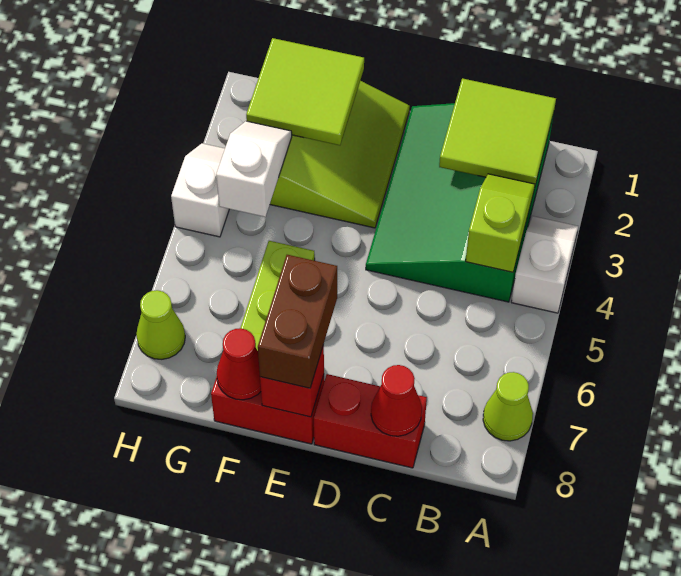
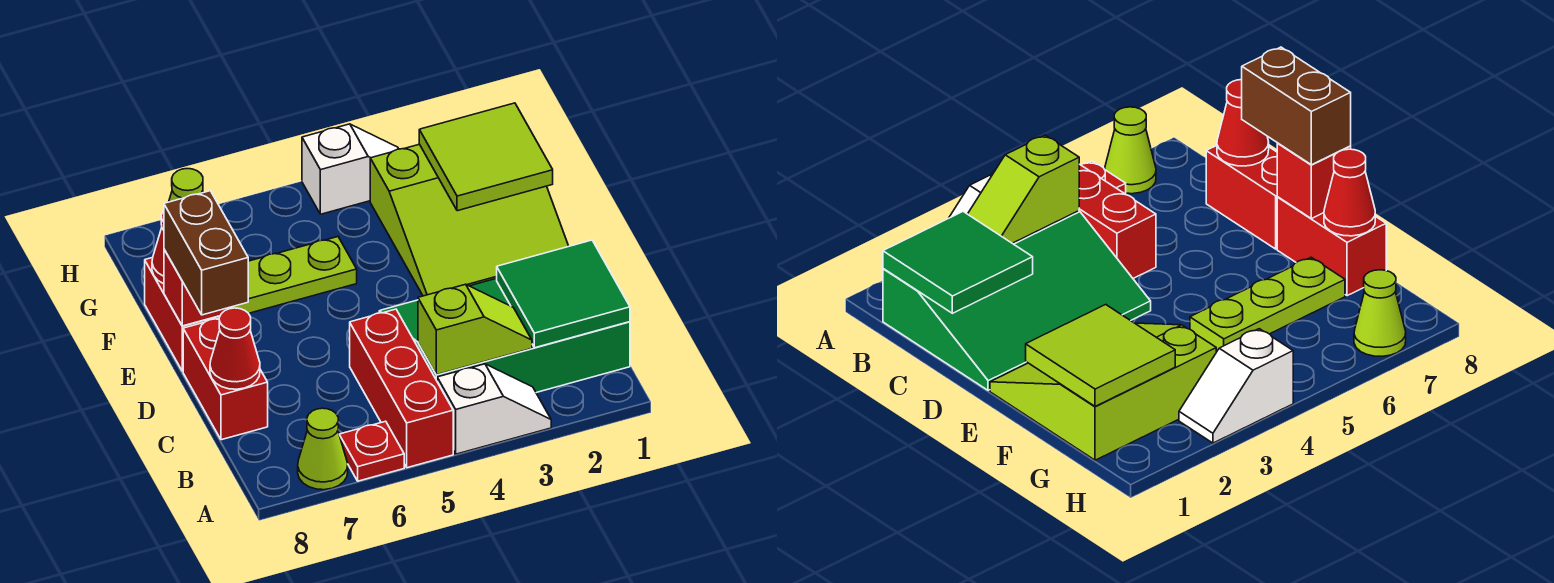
none -> red brick A5:C5 level 1
none -> red plate A6 level 1
lime tile B1:C2 level 2 -> green tile B1:C2 level 2
brown brick E7:E8 level 3 -> brown brick D8:E8 level 3
white slope G3:G4 level 2 top 4 -> none

